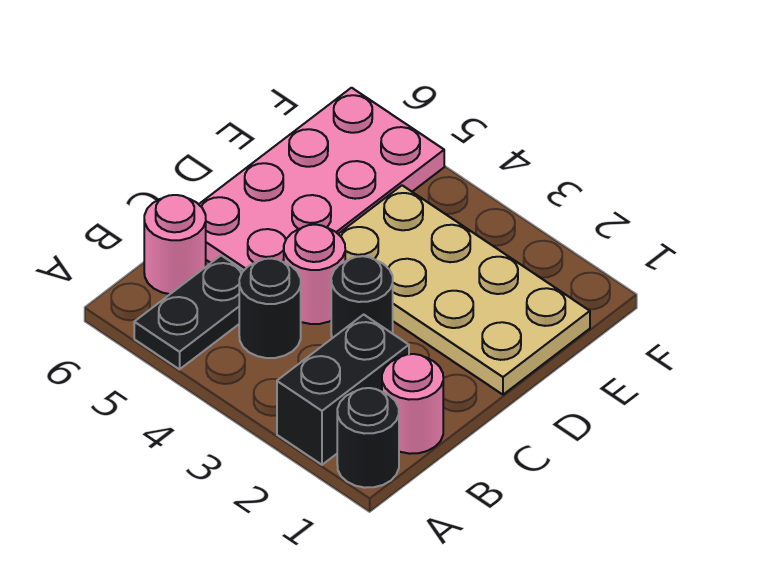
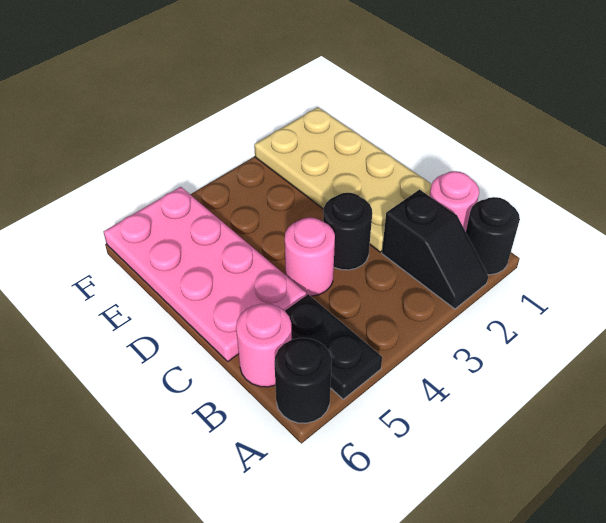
black brick A2:B2 level 1 -> black slope A2:B2 level 1 top B
black round brick B4 level 1 -> black round brick A6 level 1
tan plate D1:E4 level 1 -> tan plate C1:F2 level 1

